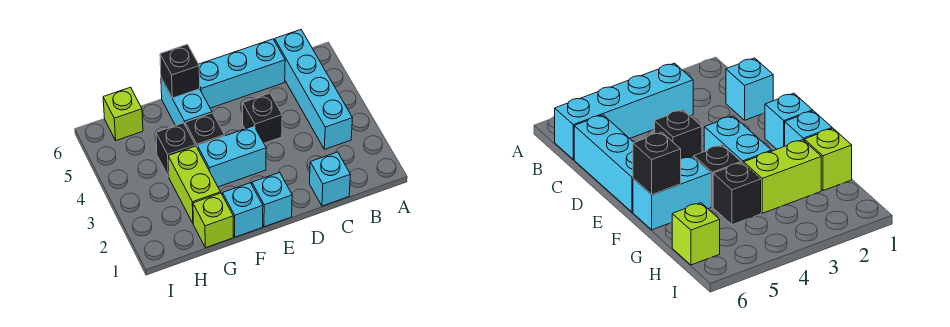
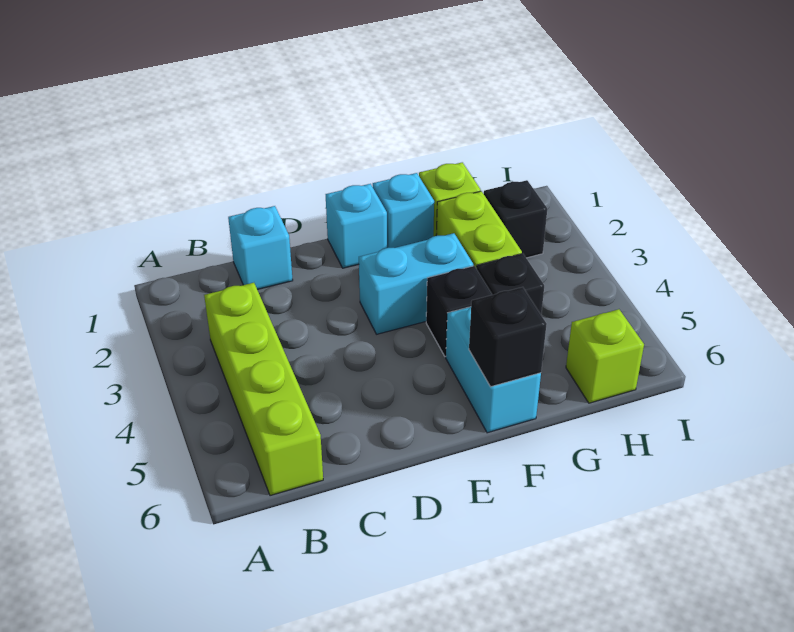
cyan brick B3:B6 level 1 -> lime brick B3:B6 level 1
cyan brick C6:E6 level 1 -> none
black brick D4 level 1 -> black brick H2 level 1

